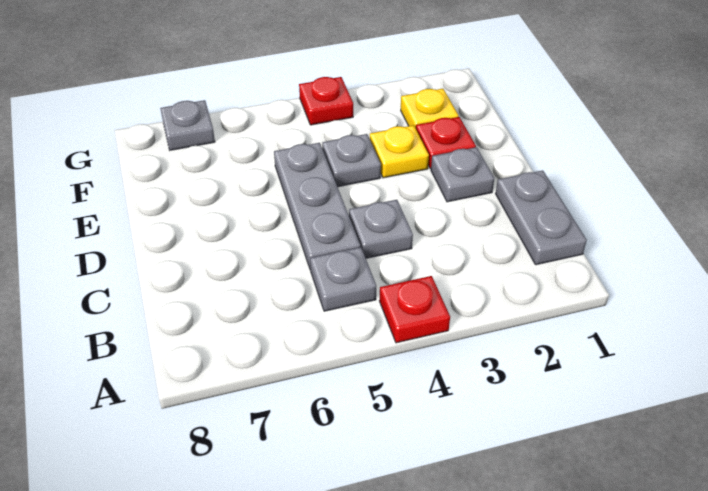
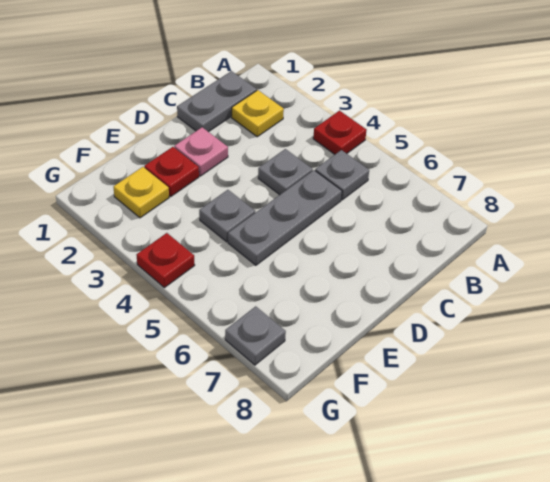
grey plate D2 level 1 -> pink plate D2 level 1
yellow plate E3 level 1 -> yellow plate B2 level 1

